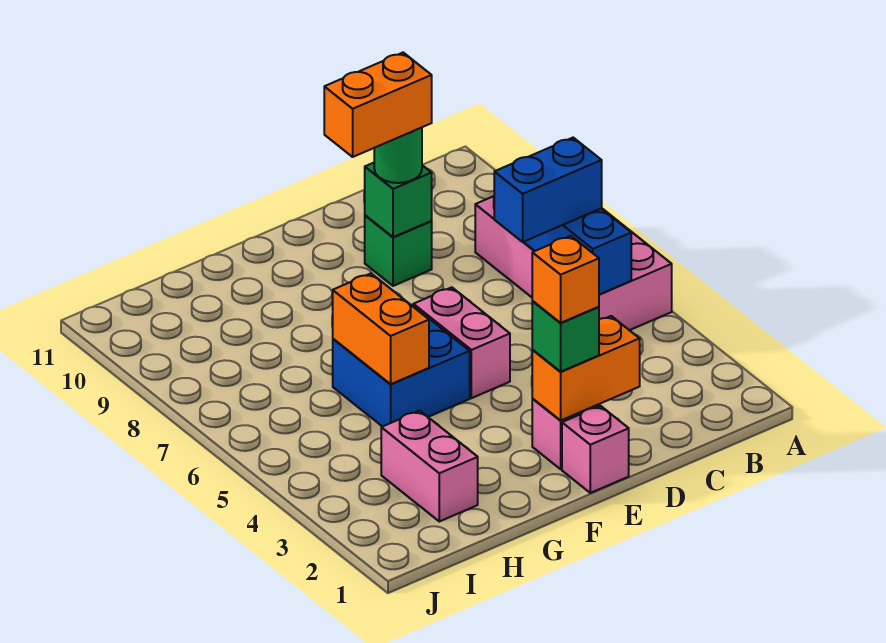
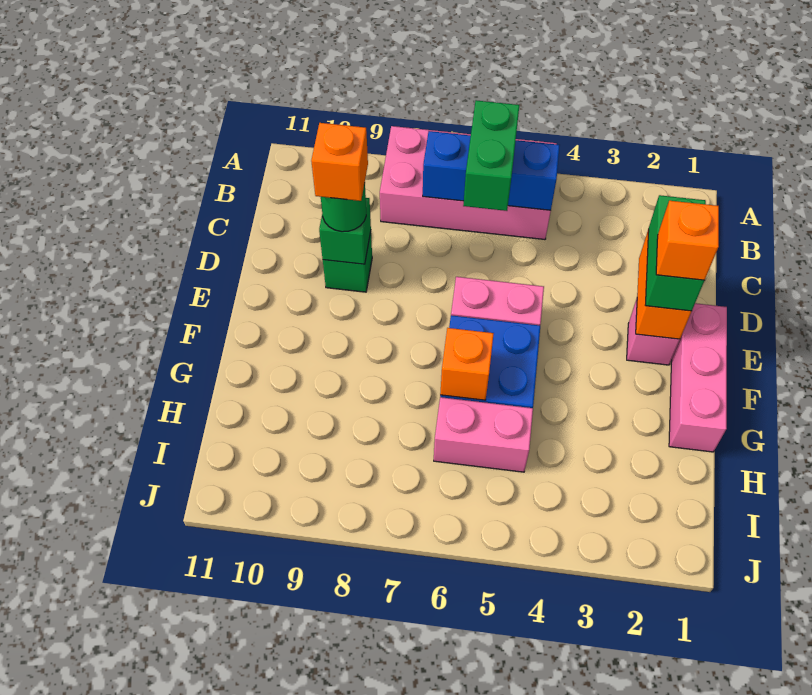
blue brick B6:C6 level 3 -> green brick B6:C6 level 3
orange brick D9:E9 level 4 -> orange brick D9 level 4
pink brick E1 level 1 -> pink brick E1:G1 level 1
green brick E2 level 3 -> green brick D2:E2 level 3
orange brick G5:G6 level 2 -> orange brick G6 level 2
pink brick H2:H3 level 1 -> pink brick H5:H6 level 1

